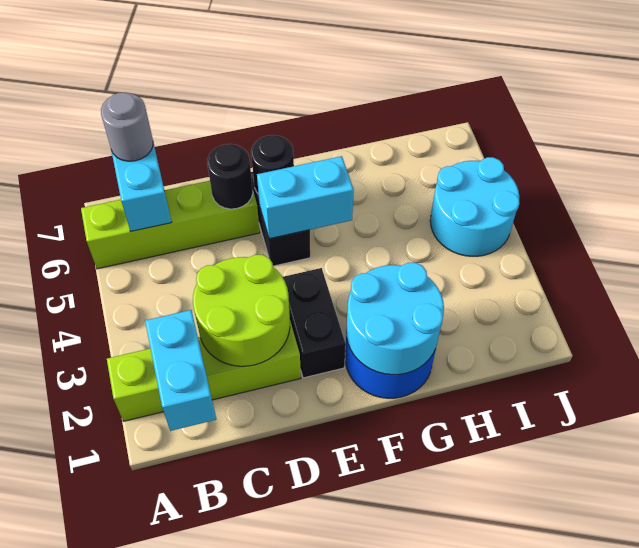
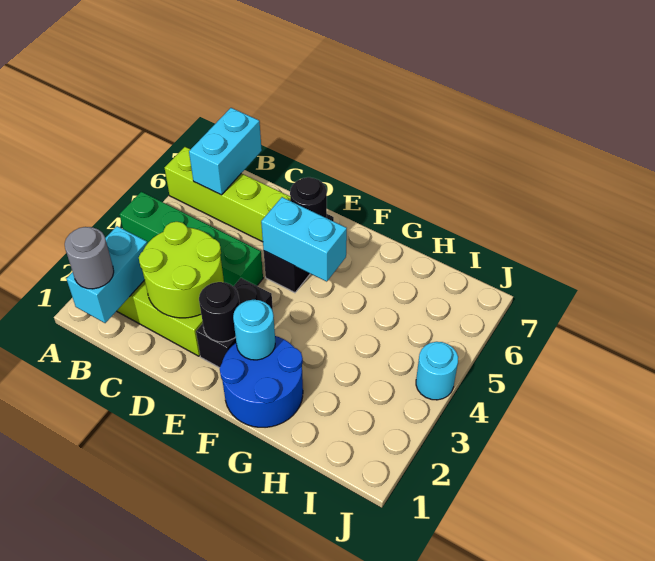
none -> green brick A4:D4 level 1
grey round brick B7 level 3 -> grey round brick B1 level 3
black round brick D6 level 2 -> black round brick E2 level 2
cyan round brick F1:G2 level 2 -> cyan round brick F2 level 2
cyan round brick I4:J5 level 1 -> cyan round brick J4 level 1

